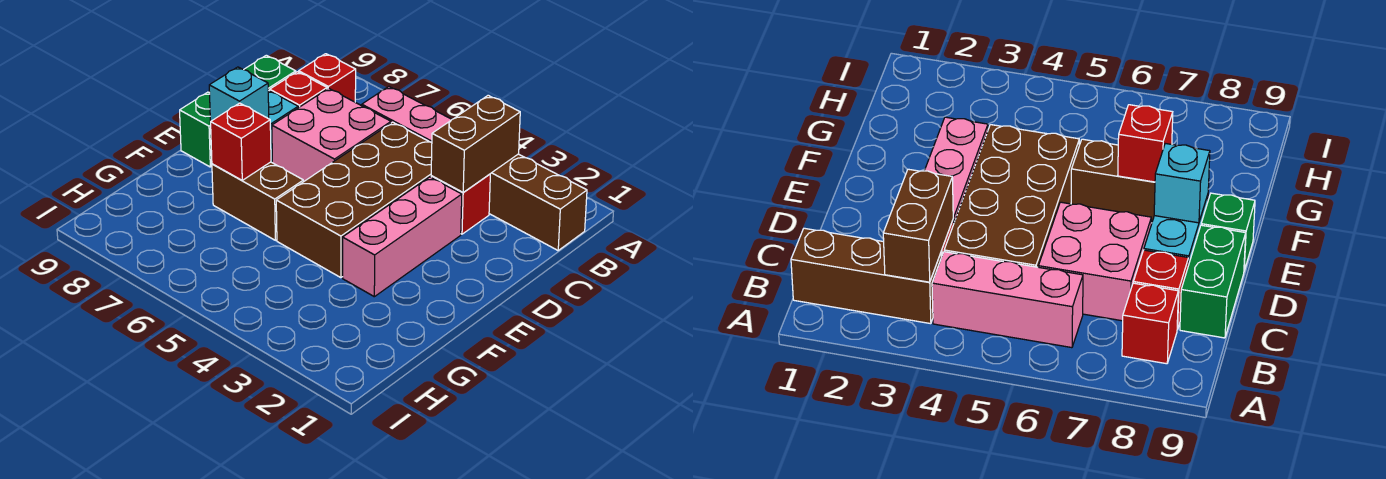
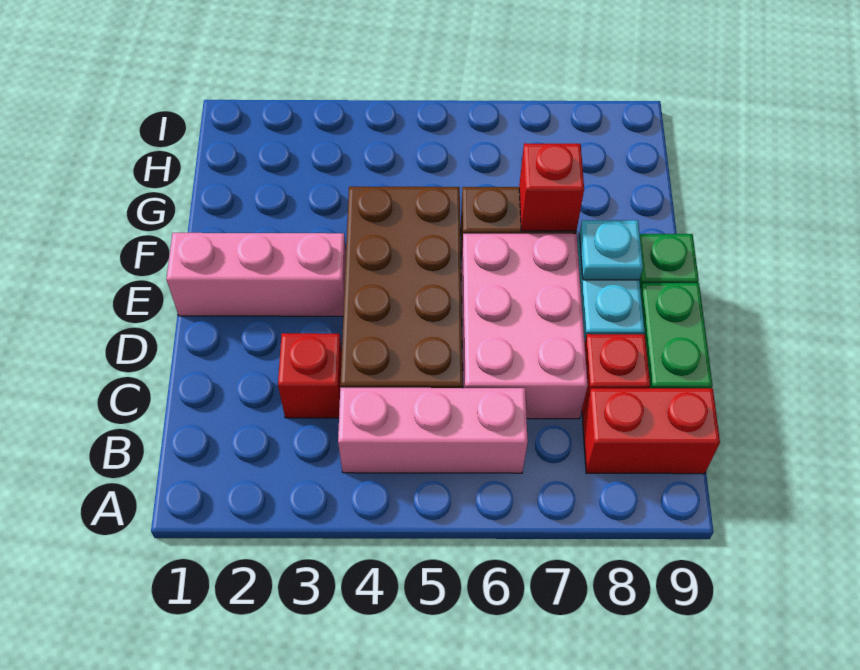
brown brick B1:B3 level 1 -> none
brown brick B3:C3 level 2 -> none
red brick B8 level 1 -> red brick B8:B9 level 1
pink brick C6:D7 level 1 -> pink brick C6:E7 level 1
pink brick D3:F3 level 1 -> pink brick E1:E3 level 1
cyan brick E8 level 2 -> cyan plate E8 level 2

